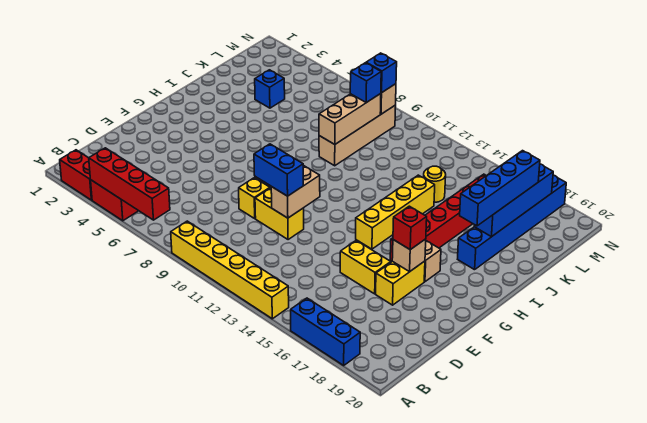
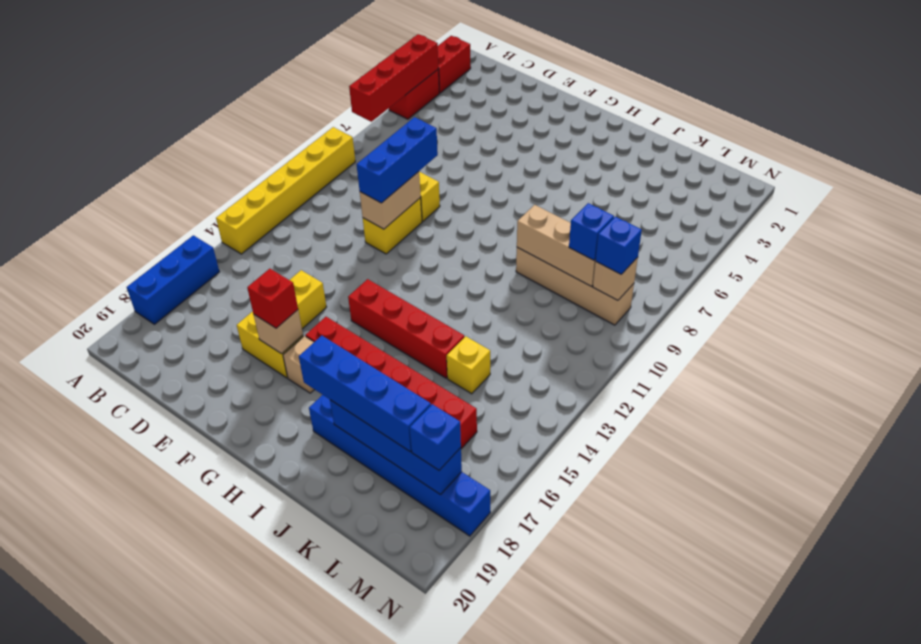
blue brick E10:E11 level 3 -> blue brick E9:E11 level 3
tan brick E11:F11 level 2 -> tan brick E10:E11 level 2
yellow brick G14:J14 level 1 -> red brick G14:J14 level 1
blue brick K4 level 1 -> blue brick M18 level 3
yellow round brick K14 level 1 -> yellow brick K14 level 1

